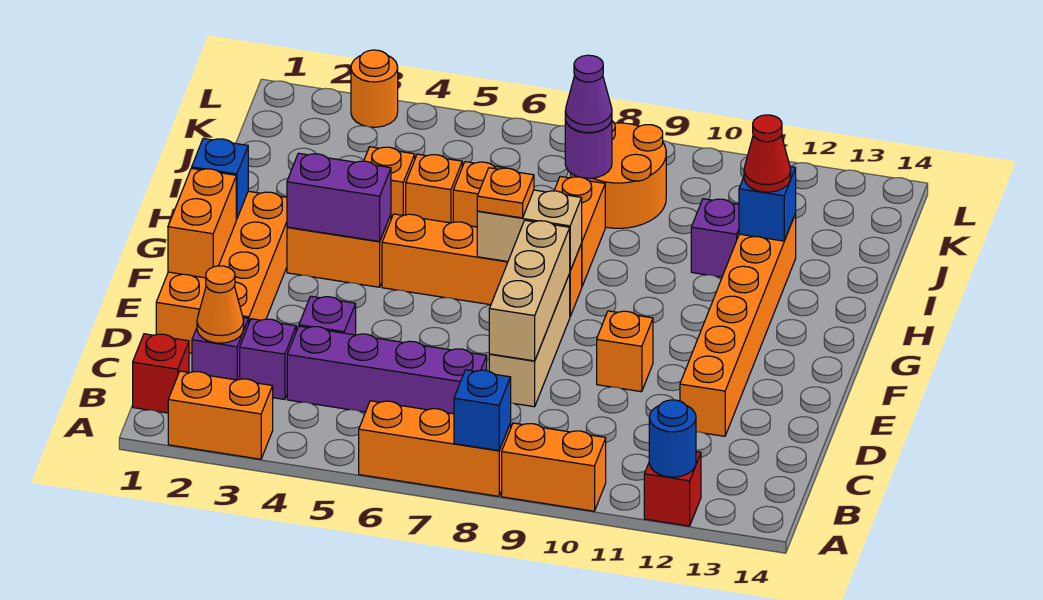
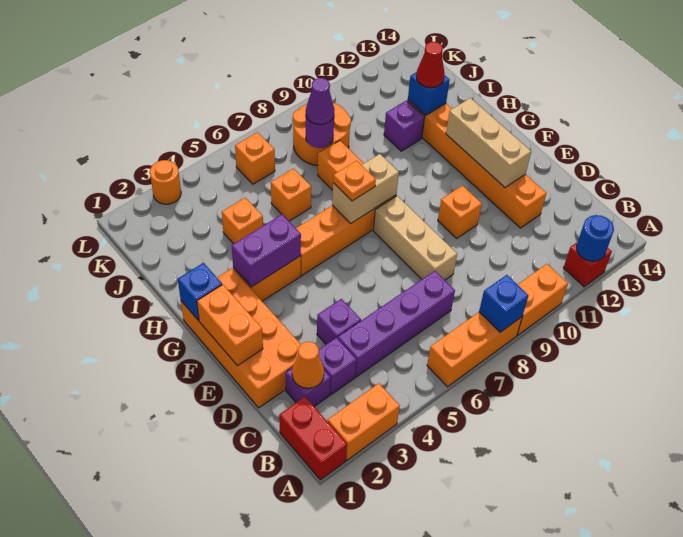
red brick B1 level 1 -> red brick A1:B1 level 1
tan brick D8:F8 level 2 -> tan brick E12:G12 level 2
orange brick I5 level 1 -> orange brick K6 level 1

